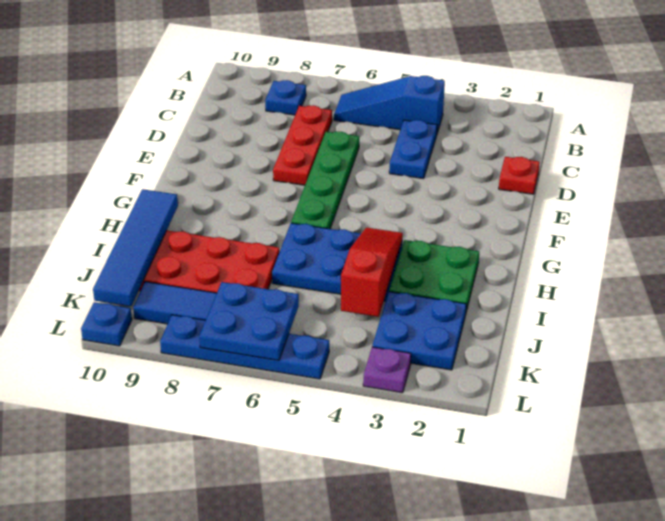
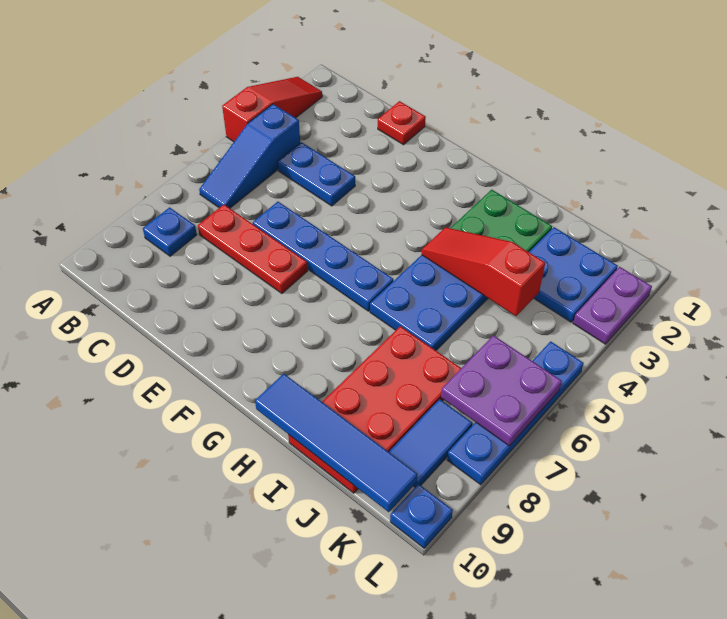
none -> red slope A2:A4 level 1 top 4
green plate D6:G6 level 1 -> blue plate D6:G6 level 1
blue plate K6:L7 level 2 -> purple plate K6:L7 level 2
purple plate L3 level 1 -> purple plate L2:L3 level 1

